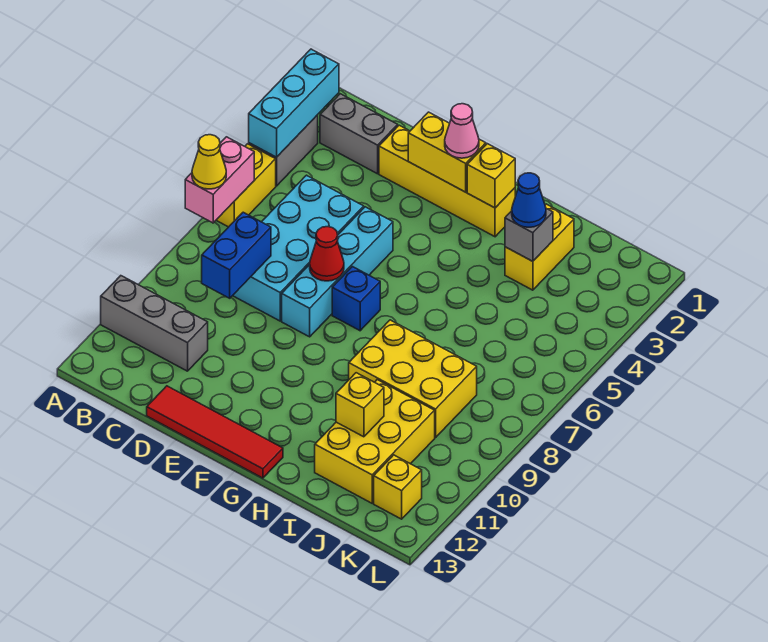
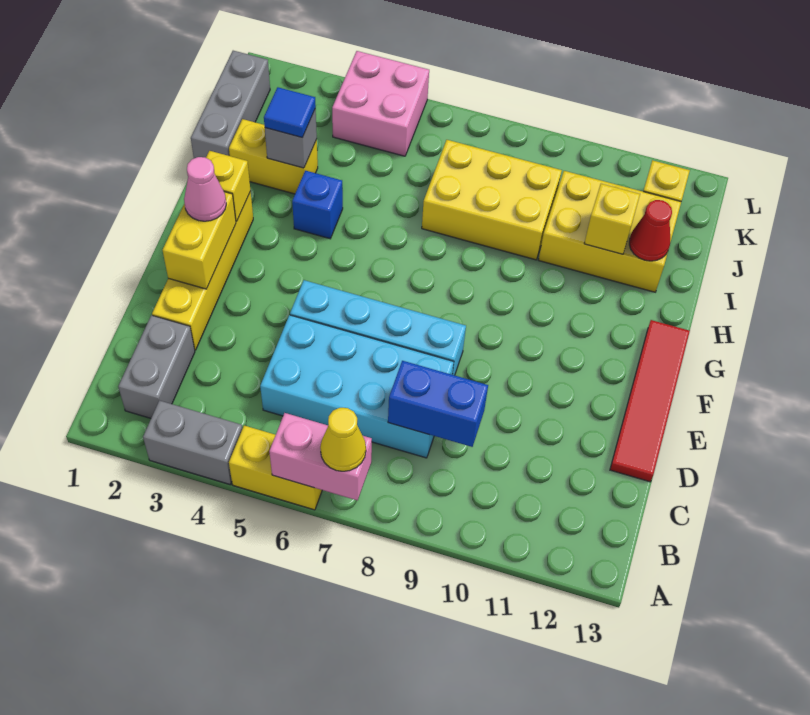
cyan brick A2:A4 level 2 -> none
grey brick A11:C11 level 1 -> grey brick I1:K1 level 1
red cone E7 level 2 -> red cone I12 level 2
blue brick F7 level 1 -> blue brick H4 level 1
yellow brick H8:J9 level 1 -> yellow brick I7:J9 level 1
blue cone I3 level 3 -> blue tile I3 level 3
none -> pink brick K4:L5 level 1

